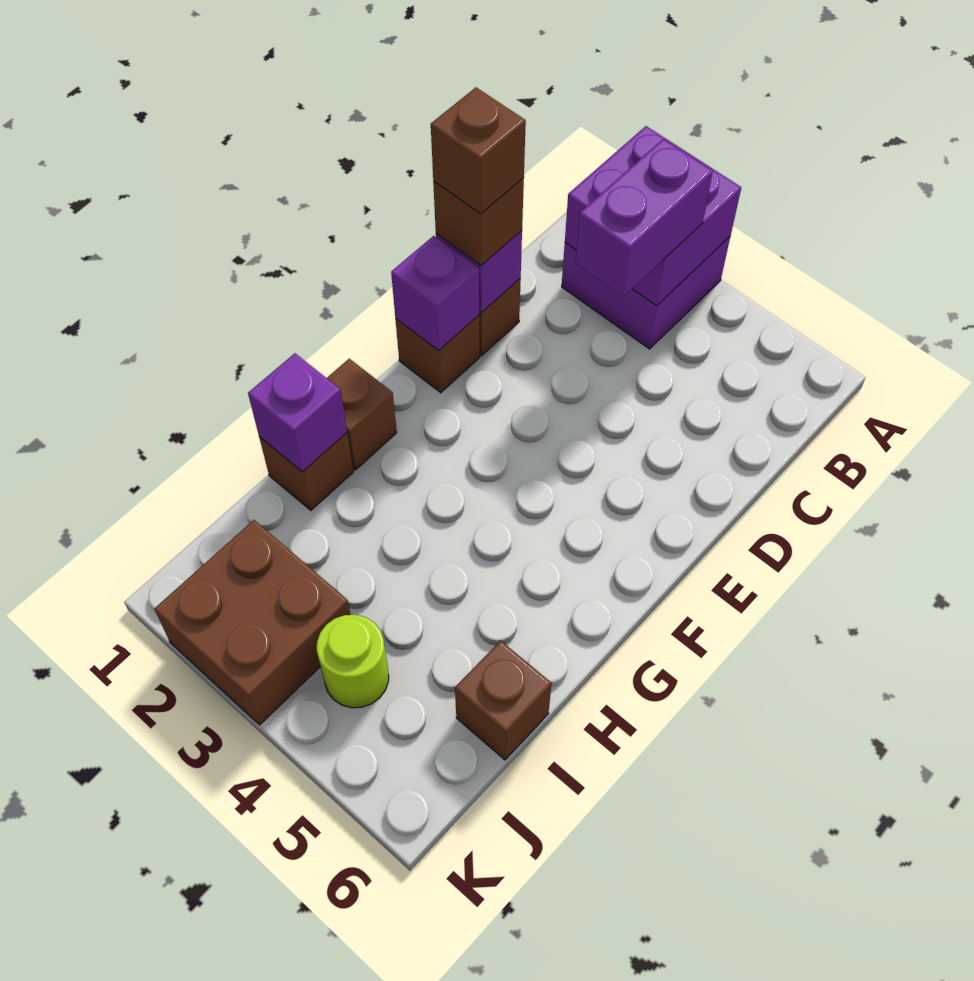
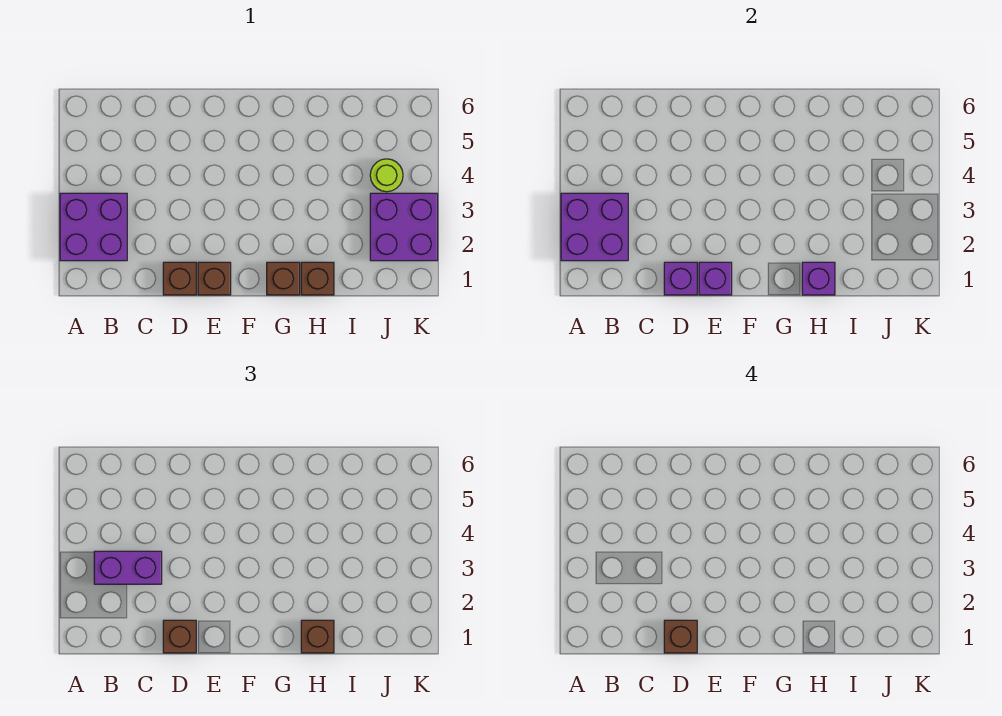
brown brick I6 level 1 -> brown brick H1 level 3
brown brick J2:K3 level 1 -> purple brick J2:K3 level 1

